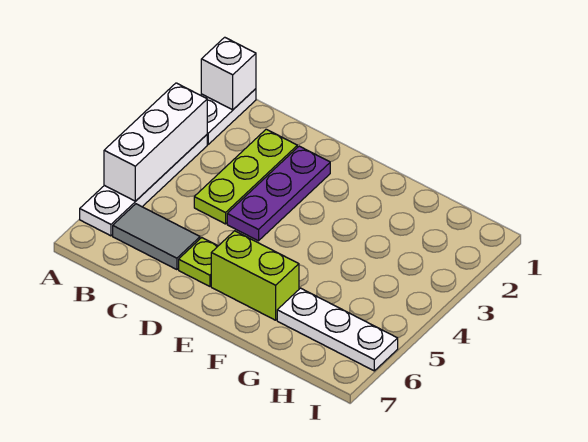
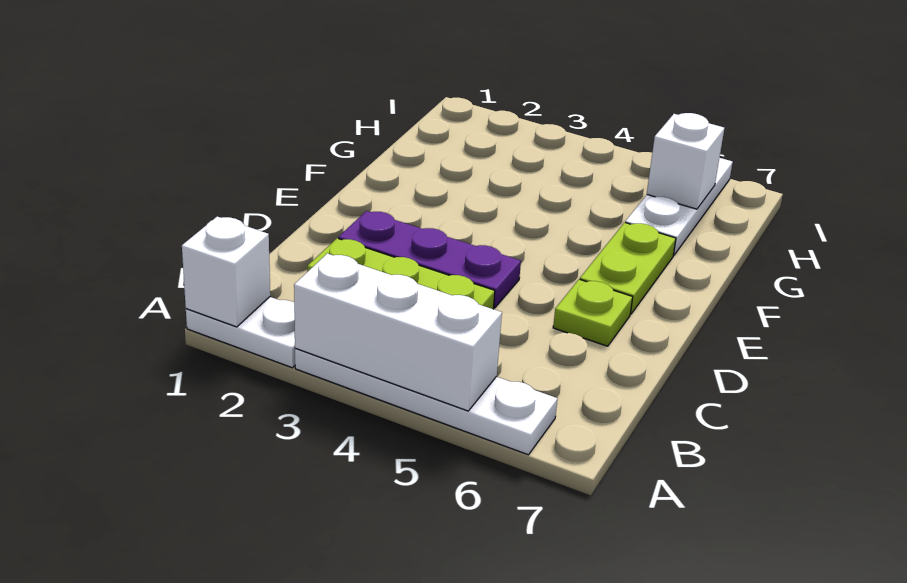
grey tile B6:C6 level 1 -> none
lime brick E6:F6 level 1 -> lime plate E6:F6 level 1
none -> white brick H6 level 2

